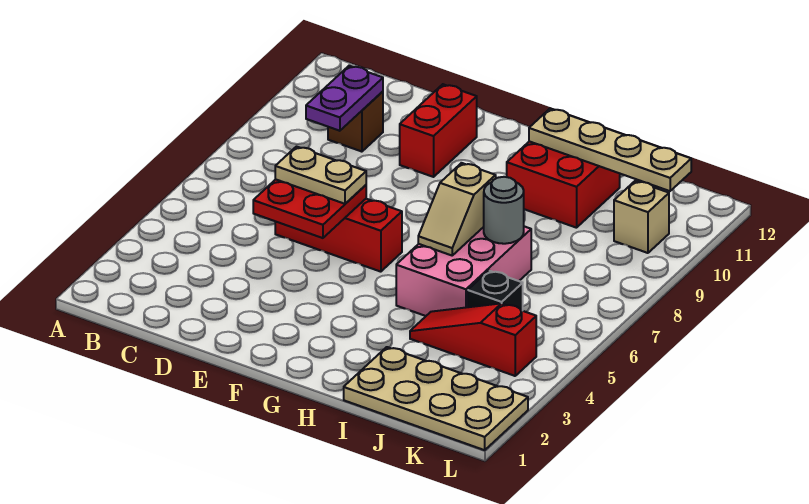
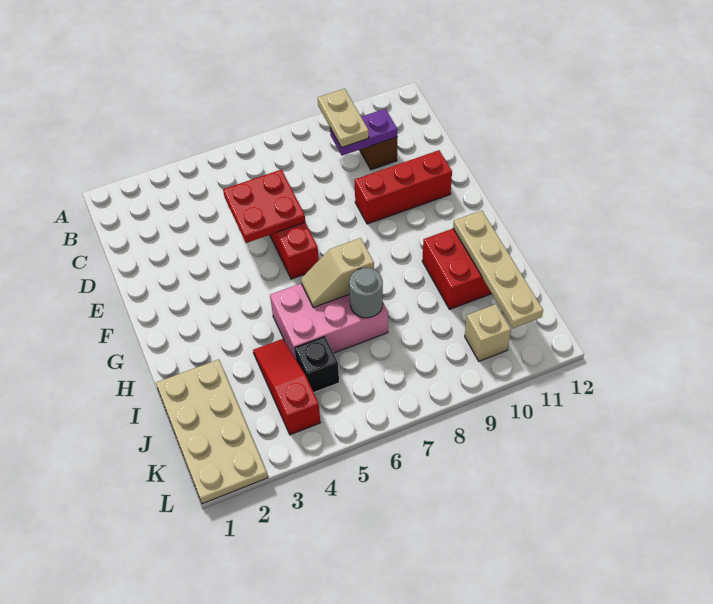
tan plate D6:E6 level 3 -> tan plate B9:C9 level 3
red brick E10:E11 level 1 -> red brick E9:E11 level 1

